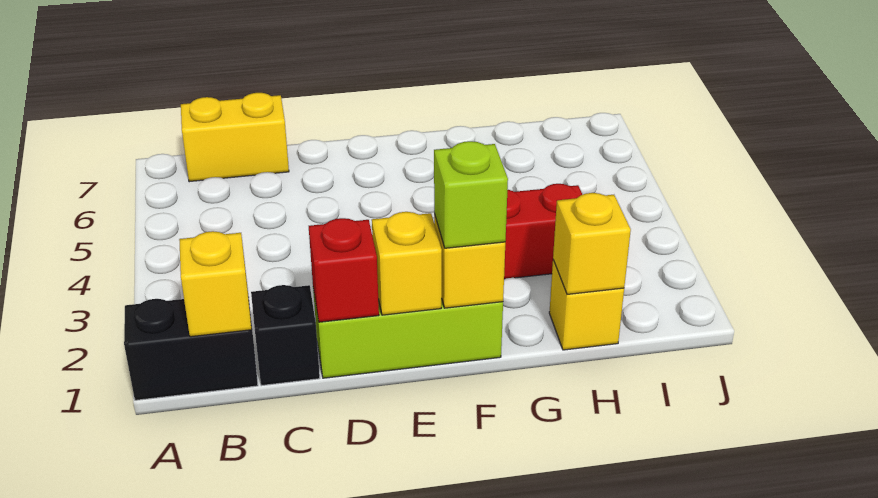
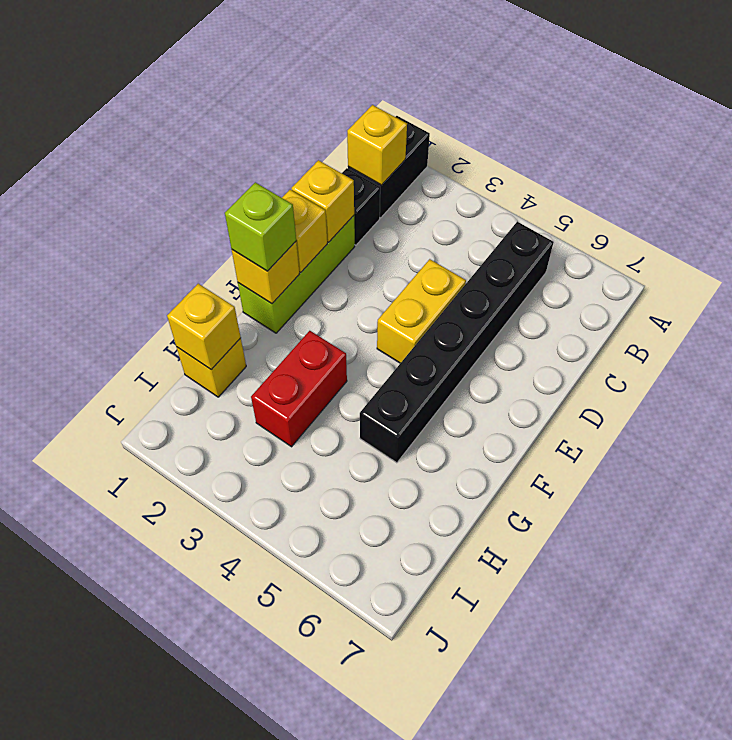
none -> black brick B5:G5 level 1
yellow brick B7:C7 level 1 -> yellow brick D4:E4 level 1
red brick D1 level 2 -> yellow brick D1 level 2

